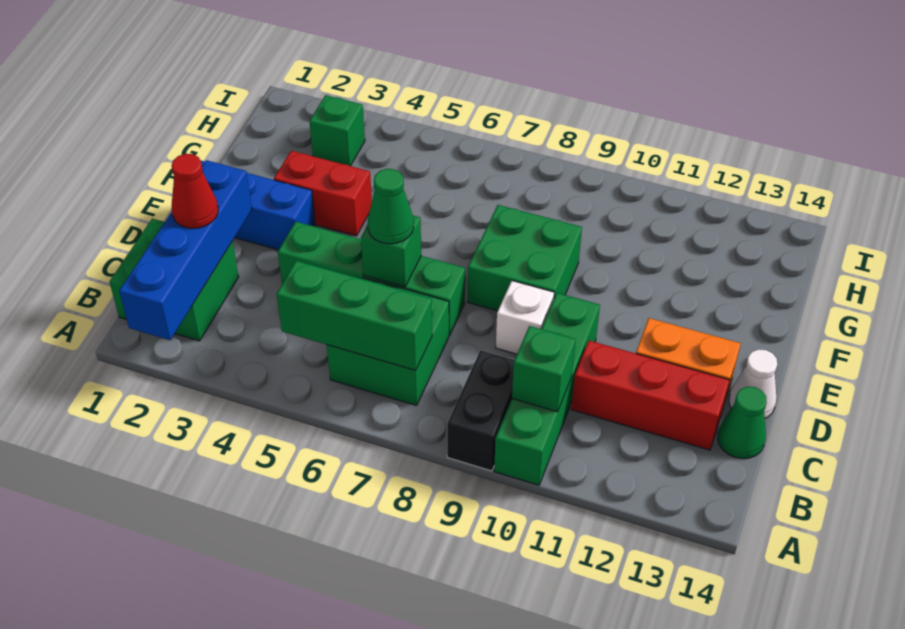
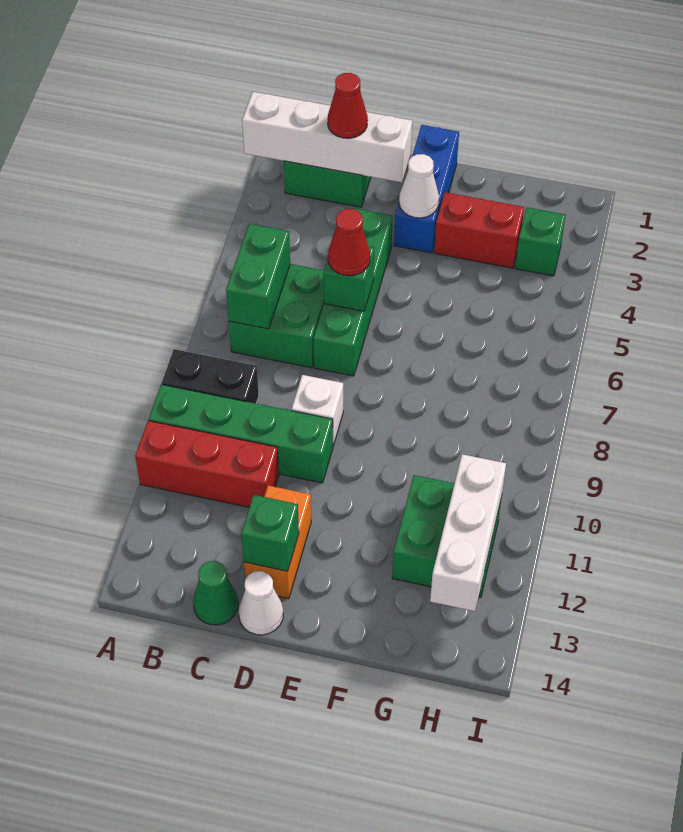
blue brick A2:D2 level 2 -> white brick A2:D2 level 2
green brick B5:B7 level 2 -> green brick B6:B7 level 2
green brick B10 level 2 -> green brick D13 level 2
red brick C11:C13 level 1 -> red brick A11:C11 level 1
green cone D6 level 3 -> red cone D6 level 3
none -> white cone E3 level 2
green brick E8:F9 level 1 -> green brick G11:H12 level 1
red brick F3:F4 level 1 -> red brick F3:G3 level 1
none -> white brick H11:H13 level 2

